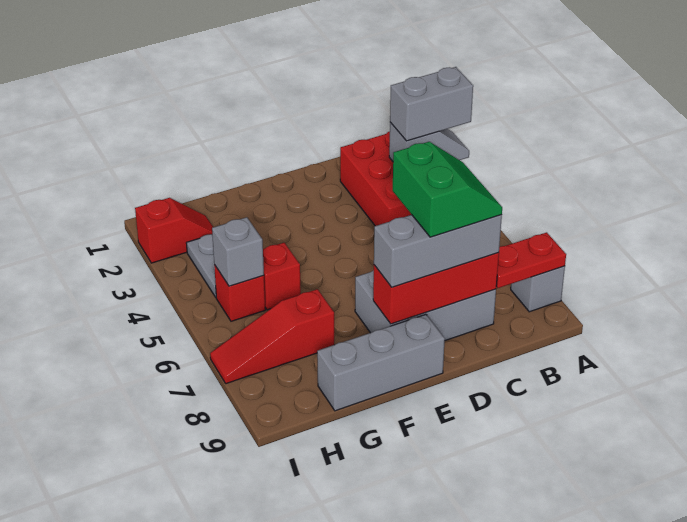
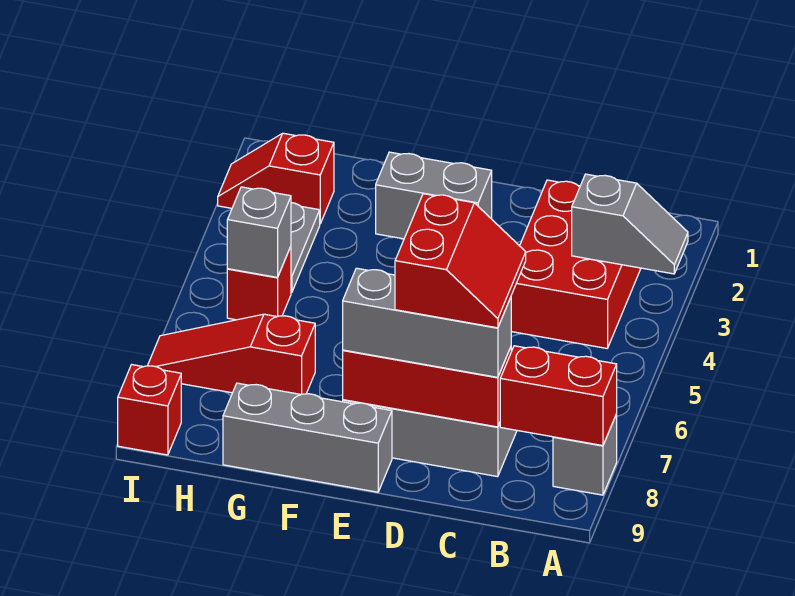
grey brick A3:B3 level 3 -> grey brick E2:F2 level 1
red plate A8:B8 level 2 -> red brick A8:B8 level 2
green slope C7:D8 level 4 top D -> red slope C7:D8 level 4 top D
red brick G5 level 1 -> red brick I9 level 1
red slope H2:I2 level 1 top I -> red slope H2:I2 level 1 top H

